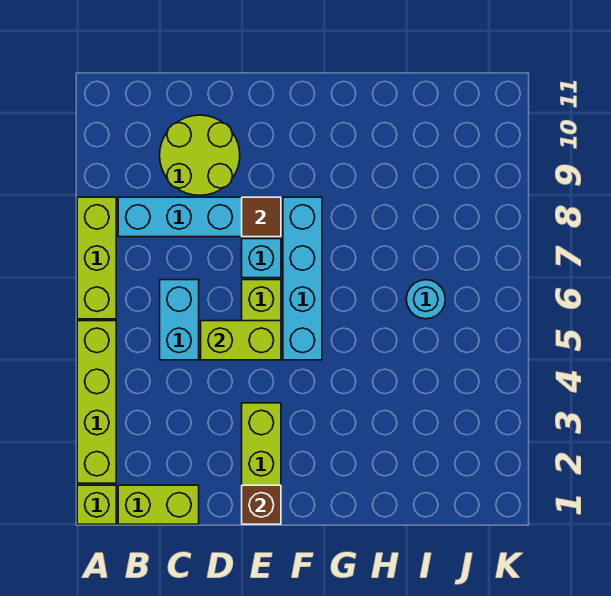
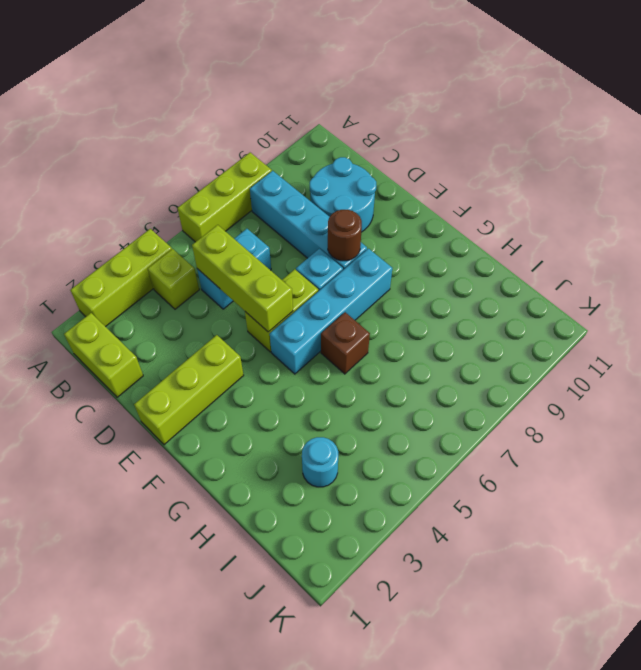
lime brick A1 level 1 -> lime brick B4 level 1
lime brick A2:A5 level 1 -> lime brick A2:A4 level 1
lime round brick C9:D10 level 1 -> cyan round brick C9:D10 level 1
lime brick D5:E5 level 2 -> lime brick C5:E5 level 2
brown brick E1 level 2 -> brown brick G6 level 1
brown tile E8 level 2 -> brown round brick E8 level 2
cyan round brick I6 level 1 -> cyan round brick I3 level 1

